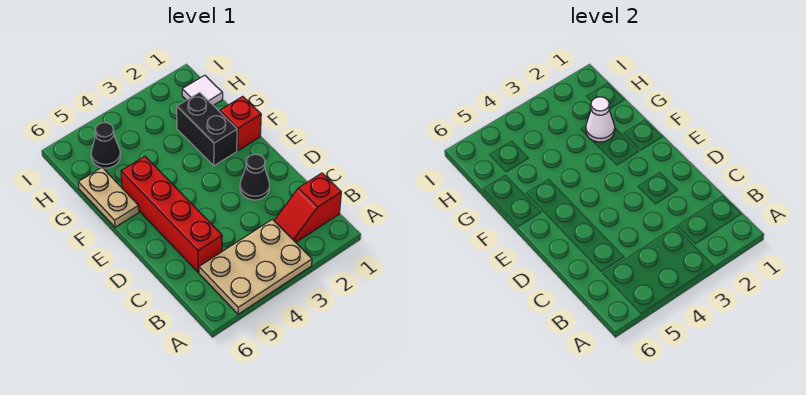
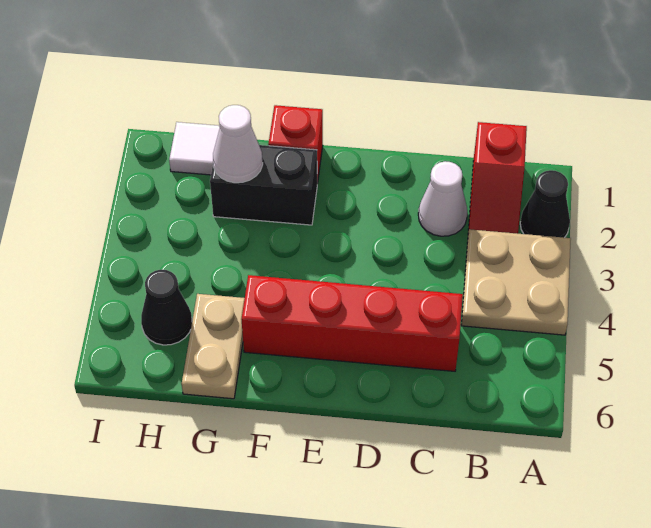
tan plate A3:B5 level 1 -> tan plate A3:B4 level 1
none -> white cone C2 level 1
black cone D2 level 1 -> black cone A2 level 1
tan plate F6:G6 level 1 -> tan plate G5:G6 level 1

